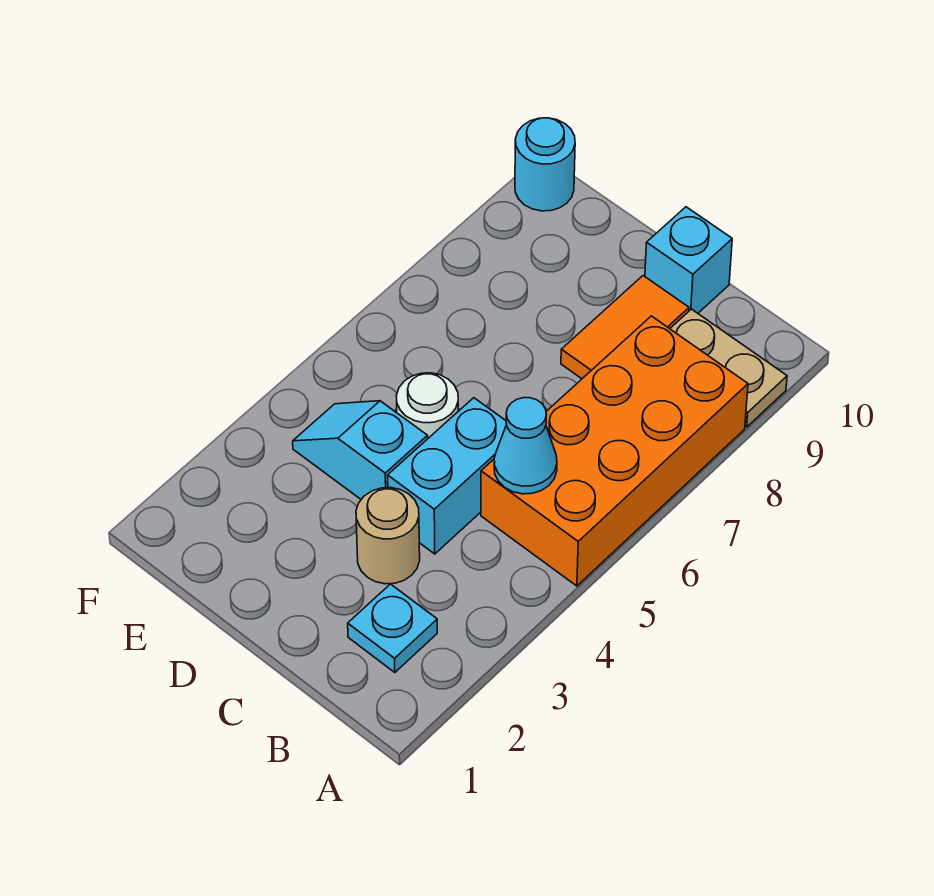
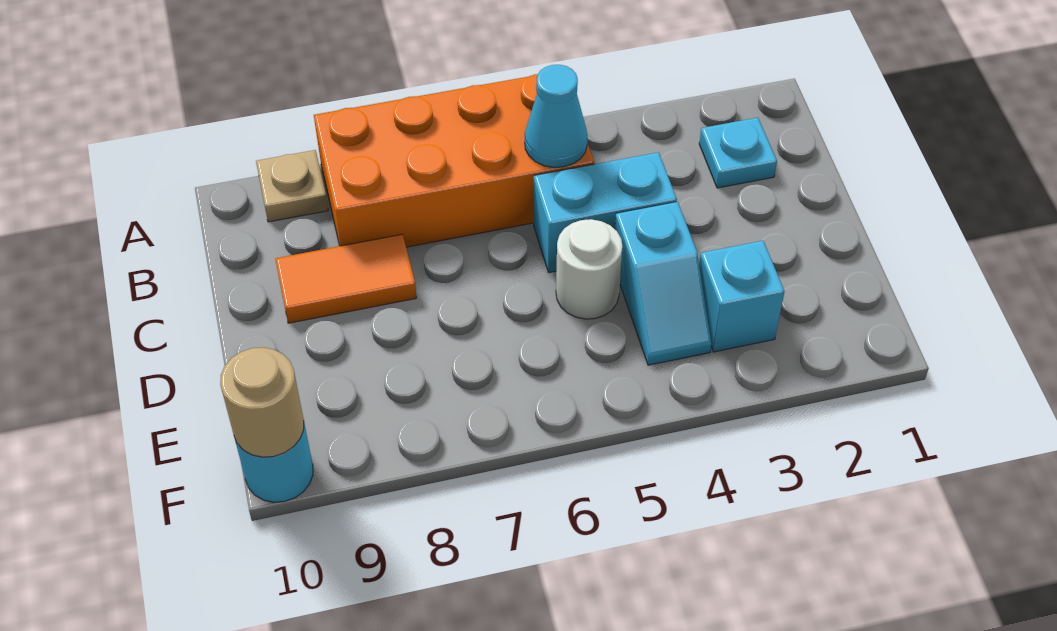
tan plate A9:B9 level 1 -> tan plate A9 level 1
tan round brick C3 level 1 -> tan round brick F10 level 2
cyan brick C10 level 1 -> cyan brick E3 level 1

